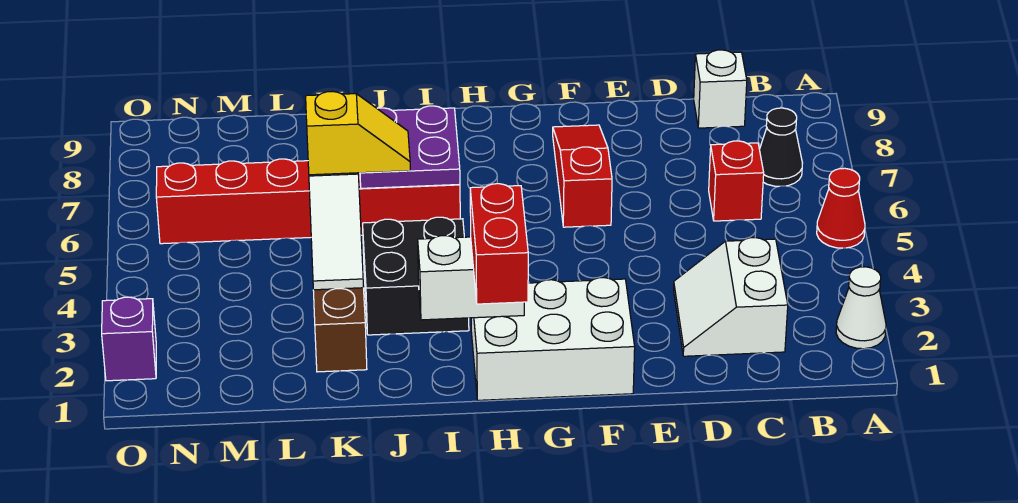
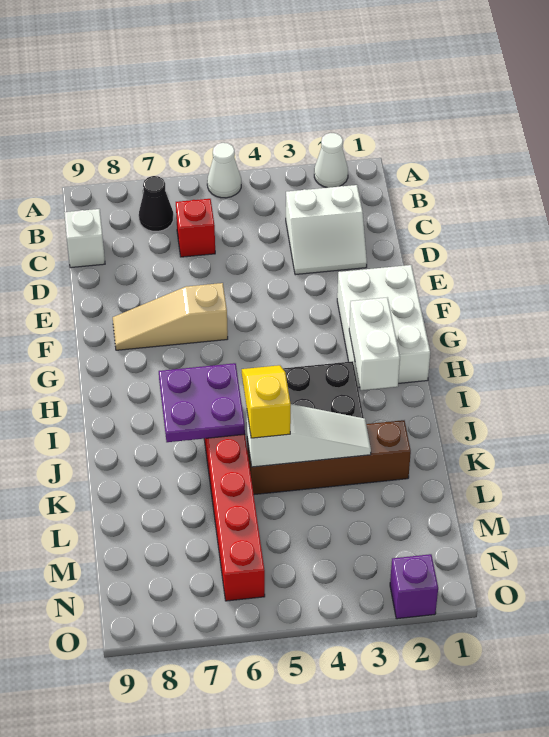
red cone A5 level 1 -> white cone A5 level 1
red slope F6:F8 level 1 top 6 -> tan slope F6:F8 level 1 top 6
red brick H1:H2 level 3 -> none

